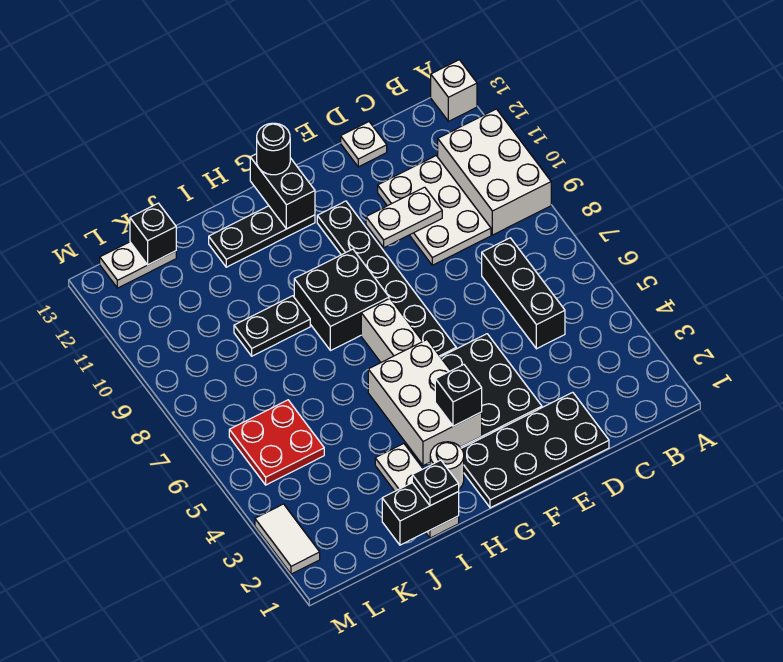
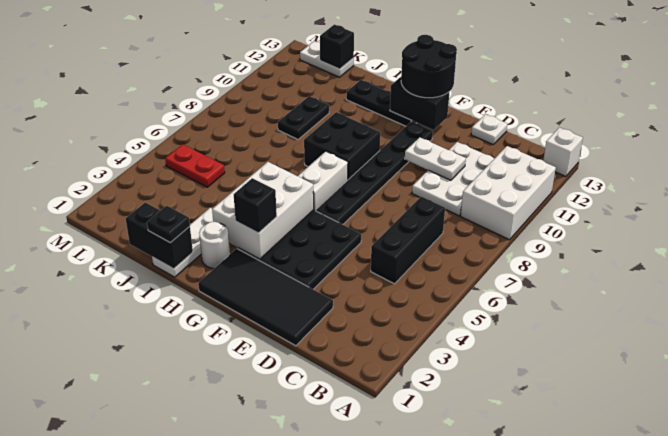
black plate D1:G2 level 1 -> black tile D1:G2 level 1
black brick G12:G13 level 2 -> black brick F12:G12 level 2
black round brick G13 level 3 -> black round brick F12:G13 level 3
black plate I9:J9 level 1 -> black plate J9:J10 level 1
red plate K5:L6 level 1 -> red plate K5:L5 level 1
white tile M2:M3 level 1 -> none

